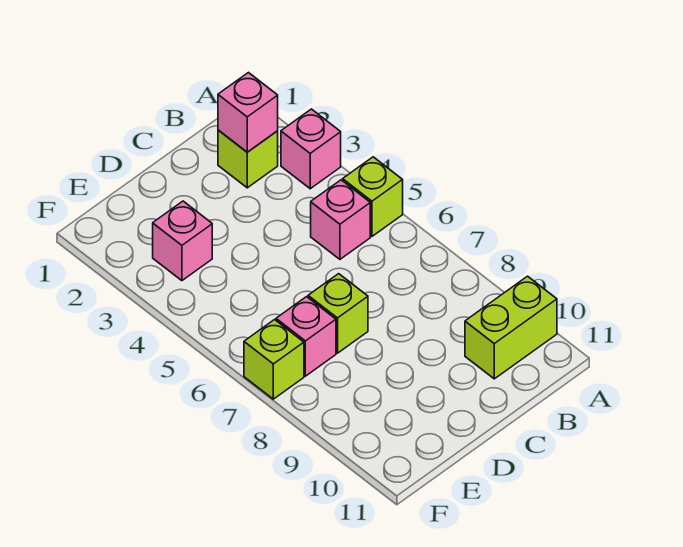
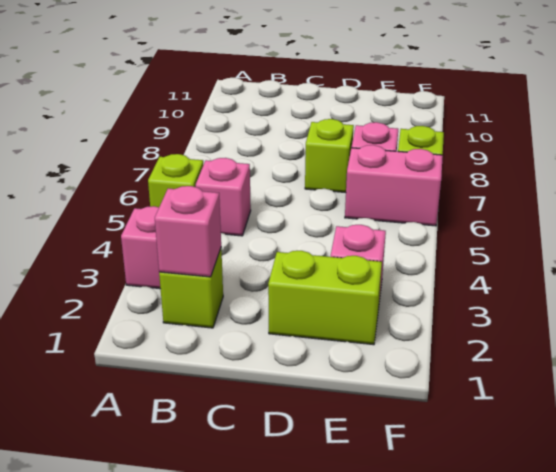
lime brick A10:B10 level 1 -> lime brick D2:E2 level 1
none -> pink brick E6:F6 level 1

